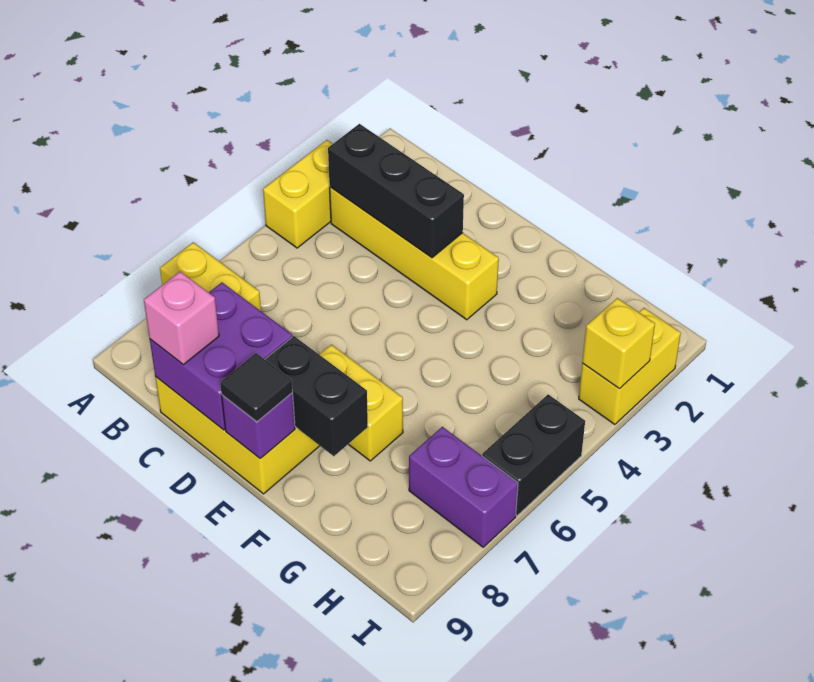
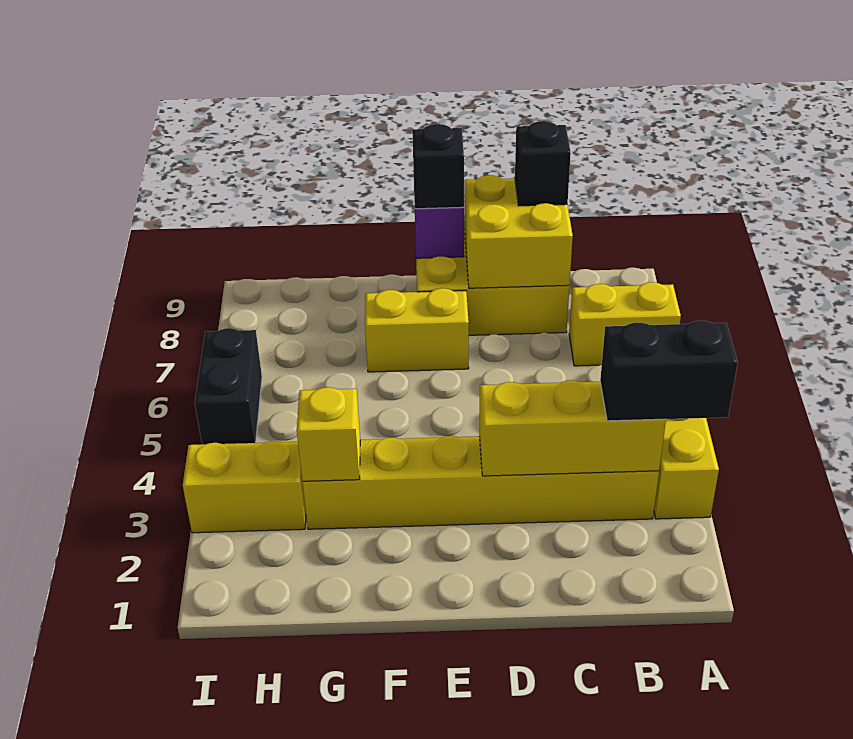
yellow brick B3:E3 level 1 -> yellow brick B3:G3 level 1
black brick B3:D3 level 2 -> yellow brick B3:D3 level 2
purple brick C8:D9 level 2 -> yellow brick C8:D9 level 2
pink brick C9 level 3 -> black brick C9 level 3
black brick E8:F8 level 2 -> black brick A3:B3 level 3
black tile E9 level 3 -> black brick E9 level 3
purple brick H7:I7 level 1 -> none
yellow brick I2:I3 level 1 -> yellow brick H3:I3 level 1
yellow brick I3 level 2 -> yellow brick G3 level 2

